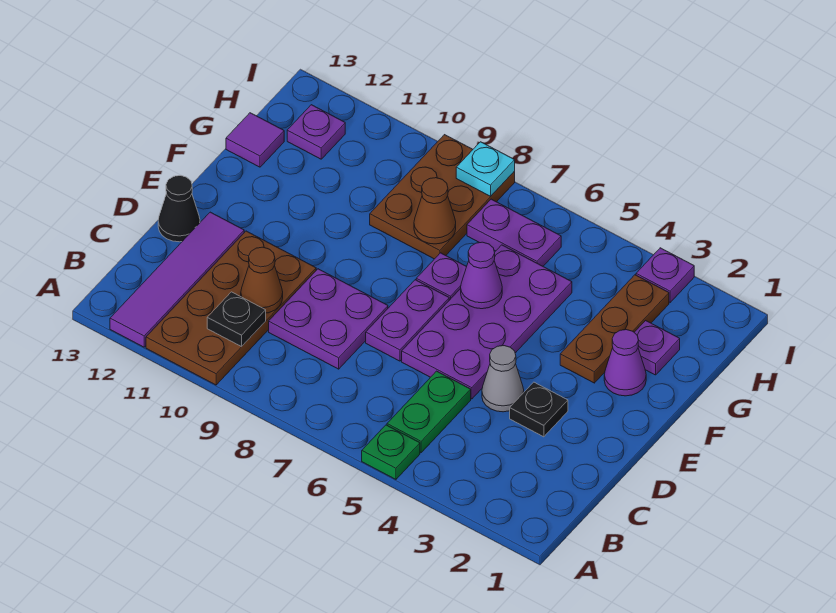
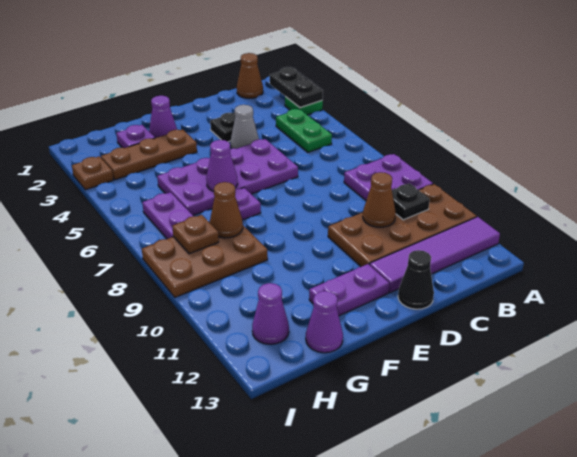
none -> black plate A2:A3 level 2
green plate A5 level 1 -> green plate A3 level 1
none -> brown cone B1 level 1
green plate B5:C5 level 1 -> green plate B4:B5 level 1
purple plate C8:D9 level 1 -> purple plate A8:B9 level 1
purple plate D7:E7 level 1 -> purple plate E12:F12 level 1
purple tile G13 level 1 -> purple cone G13 level 1
none -> brown plate H8 level 2
purple plate H12 level 1 -> purple cone H12 level 1
purple plate I3 level 1 -> brown plate I3 level 1
cyan plate I8 level 2 -> none

